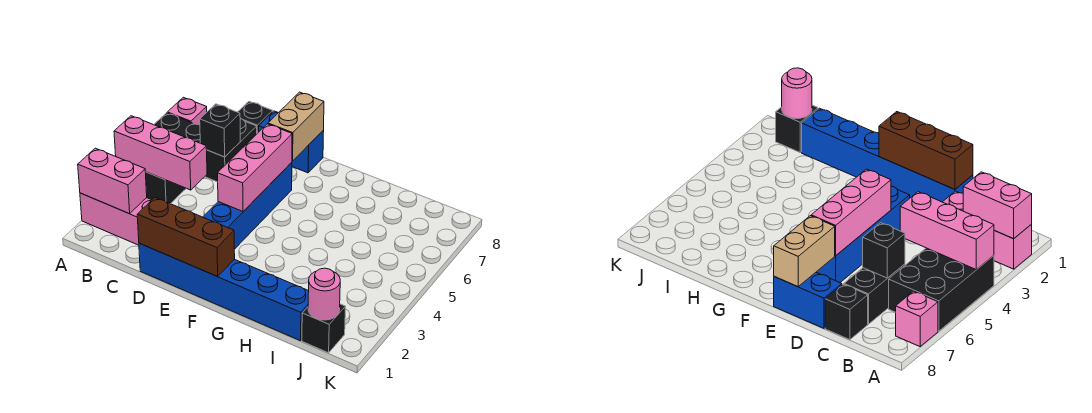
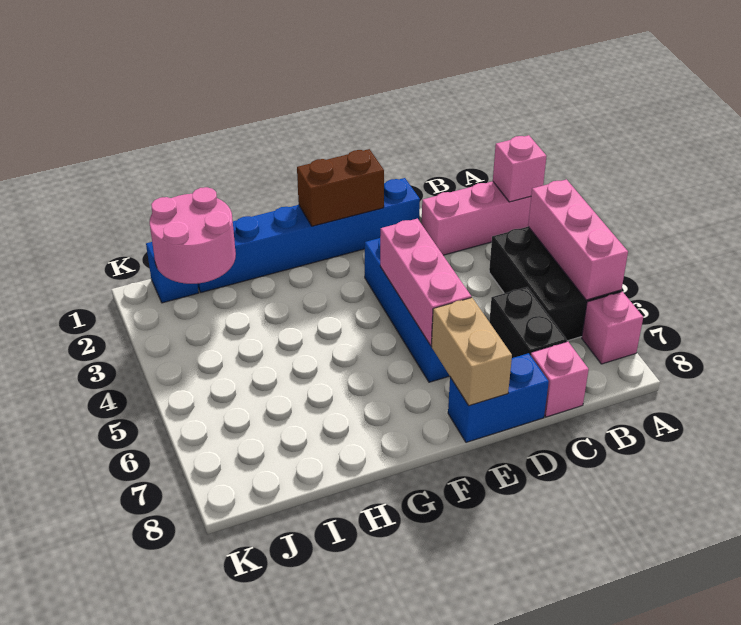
pink brick A2:B2 level 2 -> pink brick A2 level 2
pink brick A4:C4 level 2 -> pink brick A4:A6 level 2
black brick C6 level 2 -> none
black brick C8 level 1 -> pink brick C8 level 1
brown brick D1:F1 level 2 -> brown brick E1:F1 level 2
black brick J1 level 1 -> blue brick J1 level 1
pink round brick J1 level 2 -> pink round brick I1:J2 level 2

